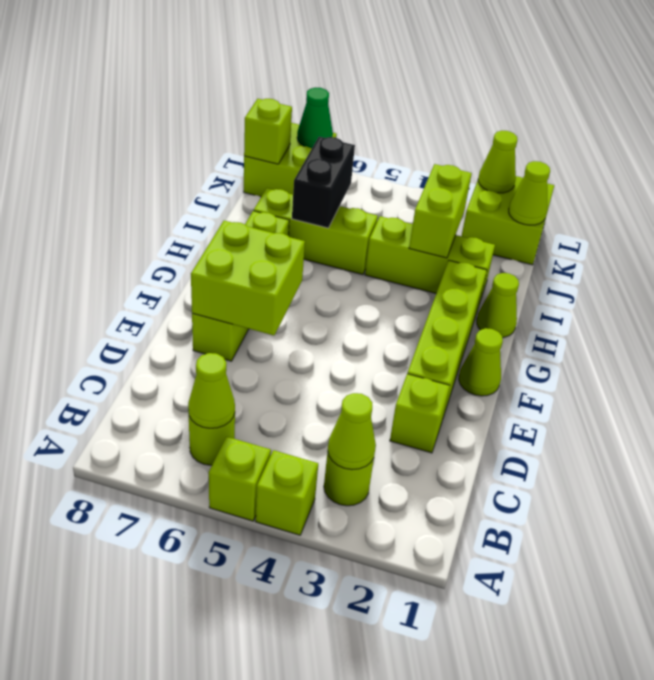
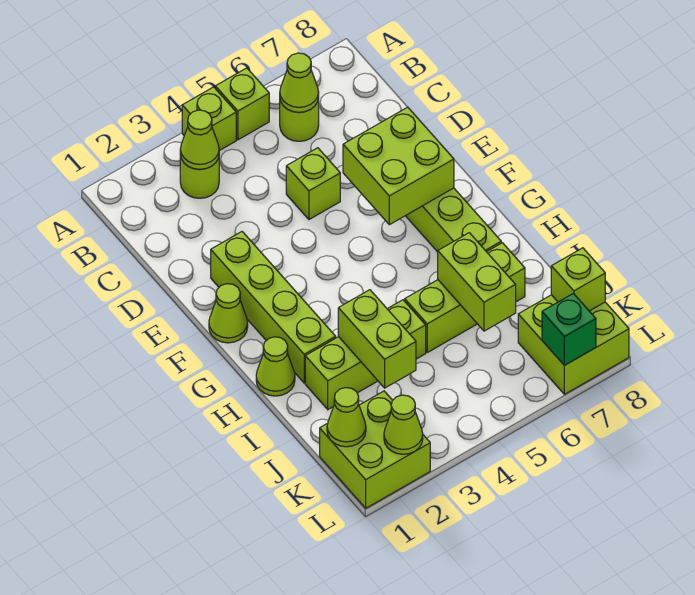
lime brick D2 level 1 -> lime brick D5 level 1
black brick I6:J6 level 2 -> lime brick I6:J6 level 2
green cone L7 level 2 -> green brick L7 level 2

